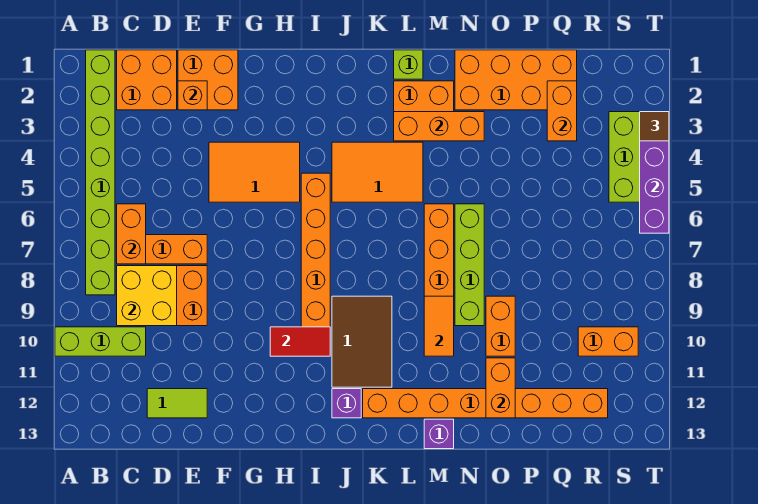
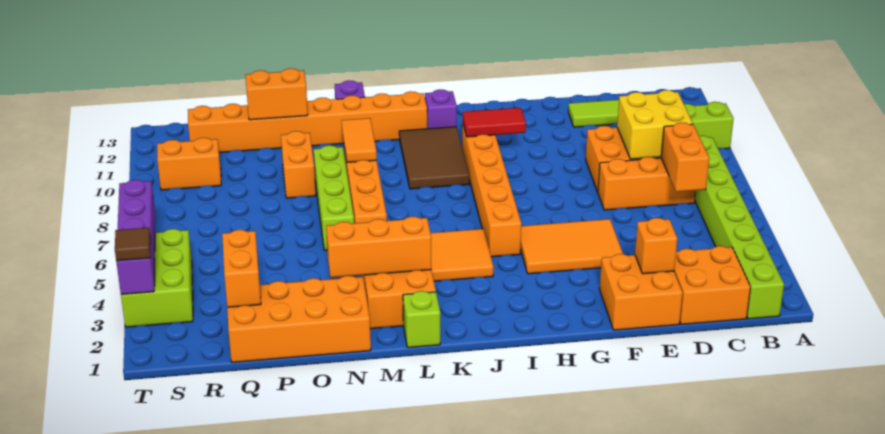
orange brick O11:O12 level 2 -> orange brick O12:P12 level 2

